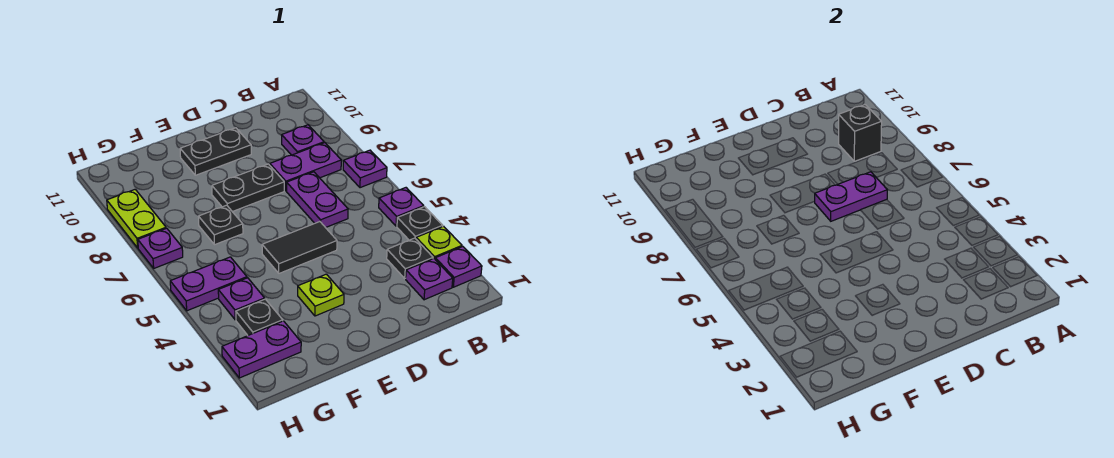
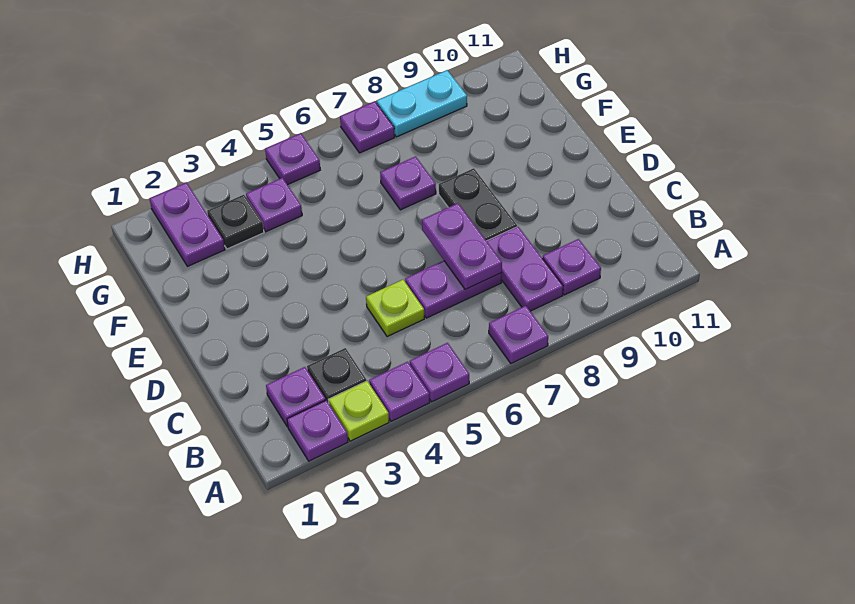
black plate A4 level 1 -> purple plate A4 level 1
black brick B9 level 2 -> none
black tile D5:E5 level 1 -> none
black plate D10:E10 level 1 -> none
lime plate E3 level 1 -> lime plate C5 level 1
black plate F7 level 1 -> purple plate F7 level 1
purple plate G5:H5 level 1 -> purple plate H5 level 1
lime plate H8:H9 level 1 -> cyan plate H8:H9 level 1

